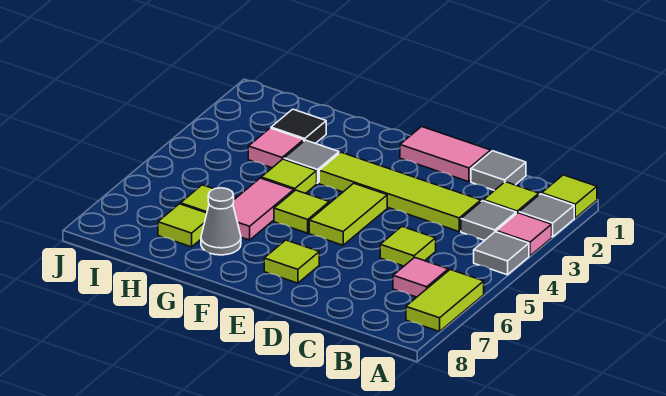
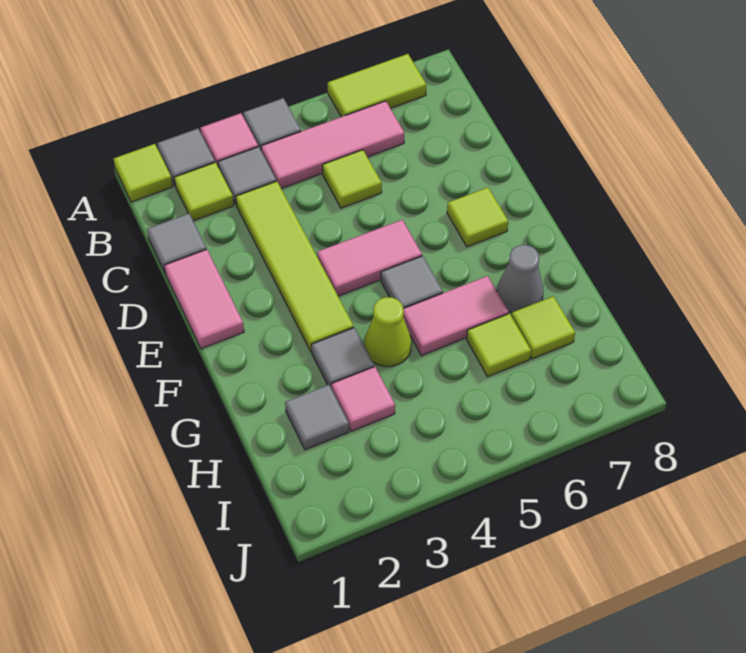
pink tile B6 level 1 -> pink tile B4:B6 level 1
lime tile E4:E5 level 1 -> pink tile E4:E5 level 1
lime tile F5 level 1 -> grey tile F5 level 1
lime tile G4 level 1 -> lime cone G4 level 1
black tile H2 level 1 -> grey tile H2 level 1

